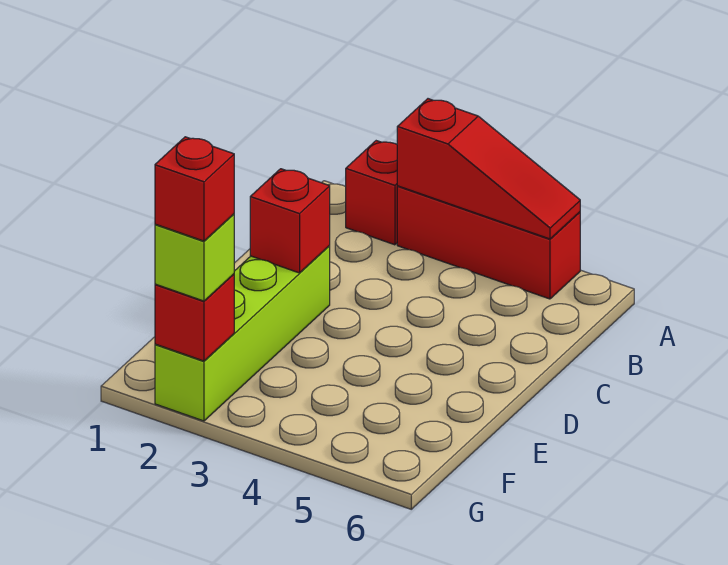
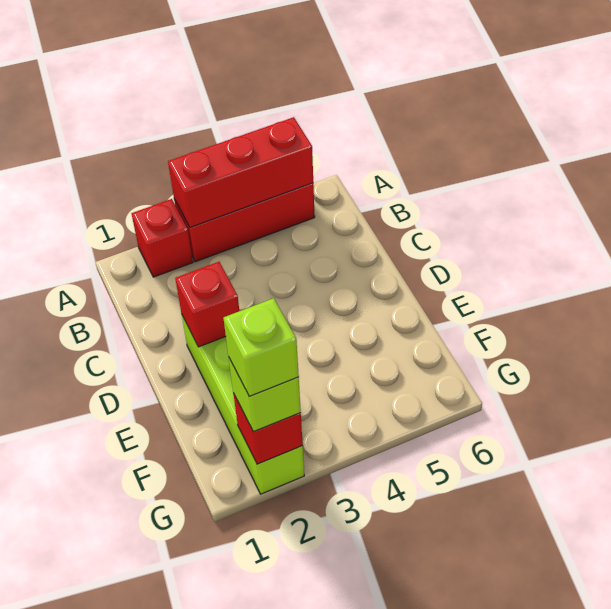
red slope A3:A5 level 2 top 3 -> red brick A3:A5 level 2
red brick G2 level 4 -> lime brick G2 level 4

